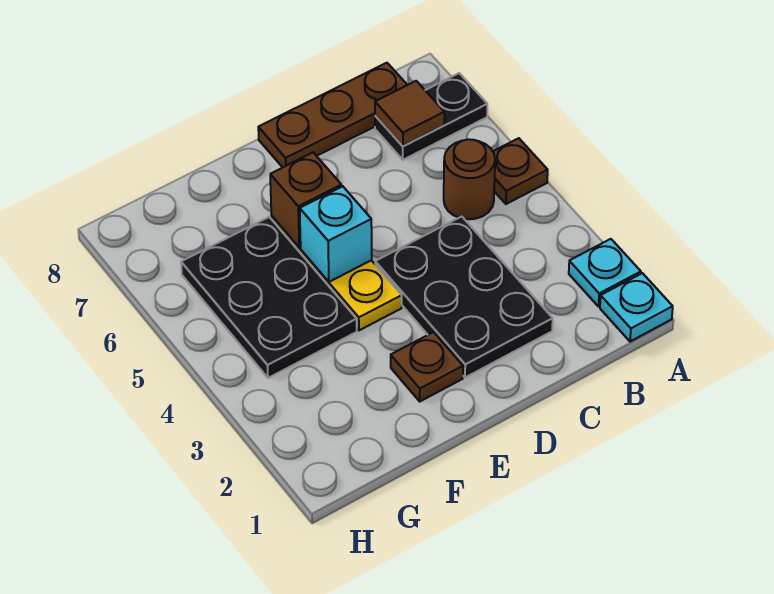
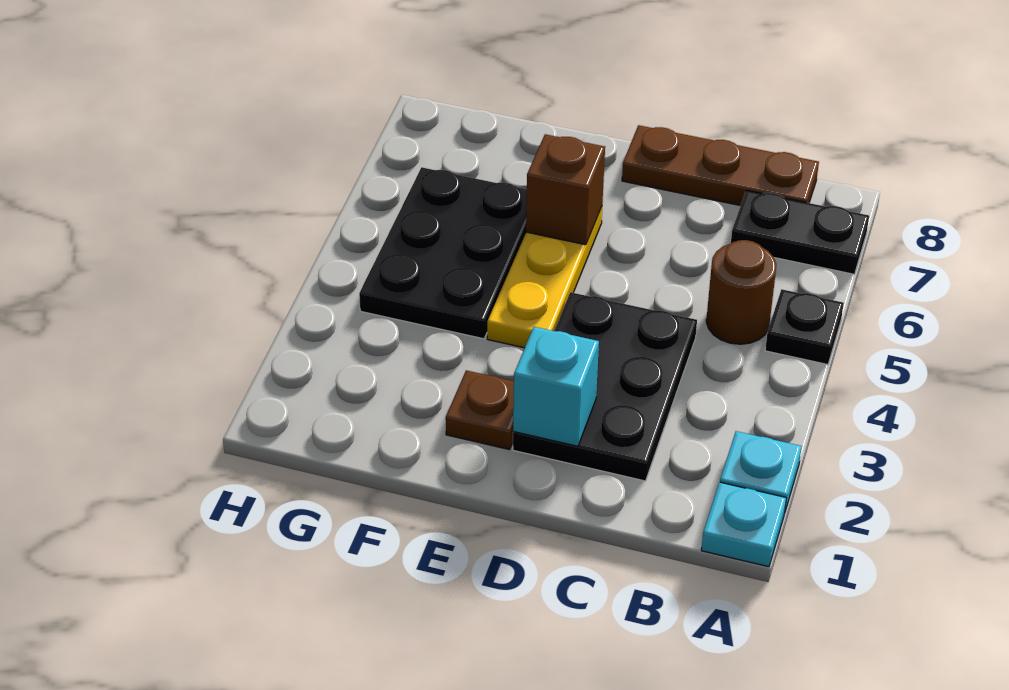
brown plate A5 level 1 -> black plate A5 level 1
brown tile B7 level 2 -> none
cyan brick E5 level 2 -> cyan brick D2 level 2

